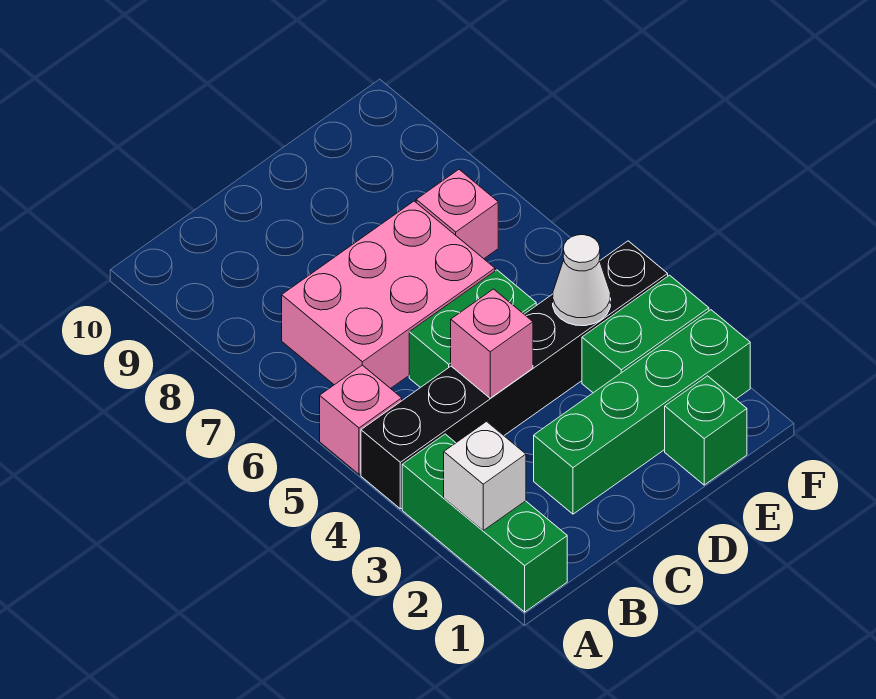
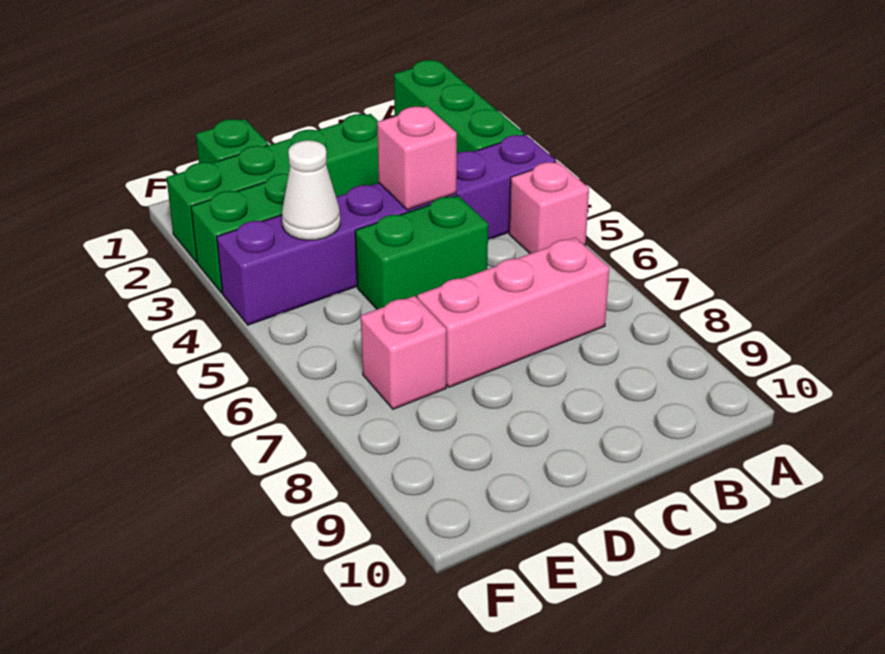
white brick A2 level 2 -> none
black brick A4:F4 level 1 -> purple brick A4:F4 level 1
pink brick B6:D7 level 1 -> pink brick B7:D7 level 1

